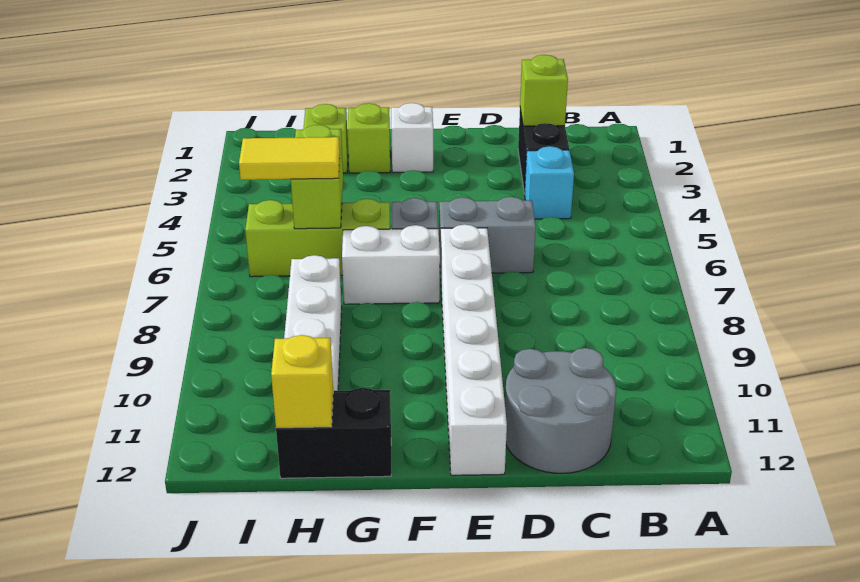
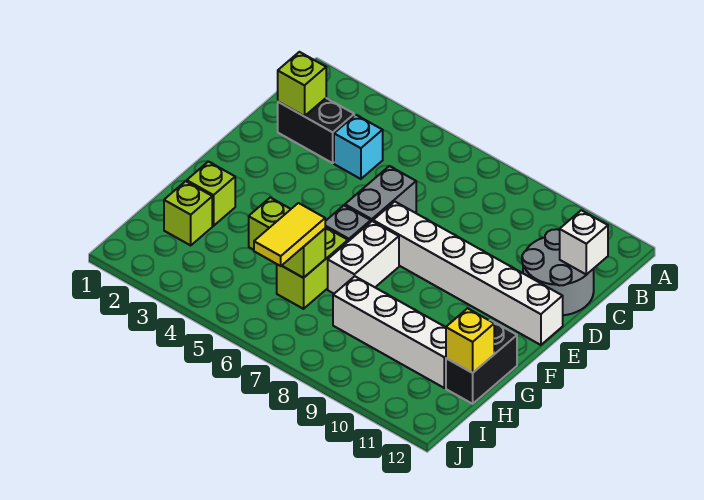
white brick F2 level 1 -> white brick C12 level 2
lime brick G6:I6 level 1 -> lime brick G6:H6 level 1

